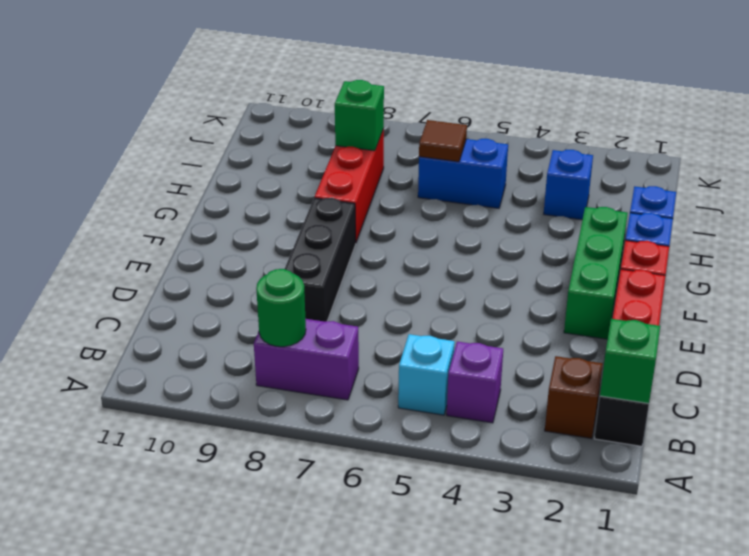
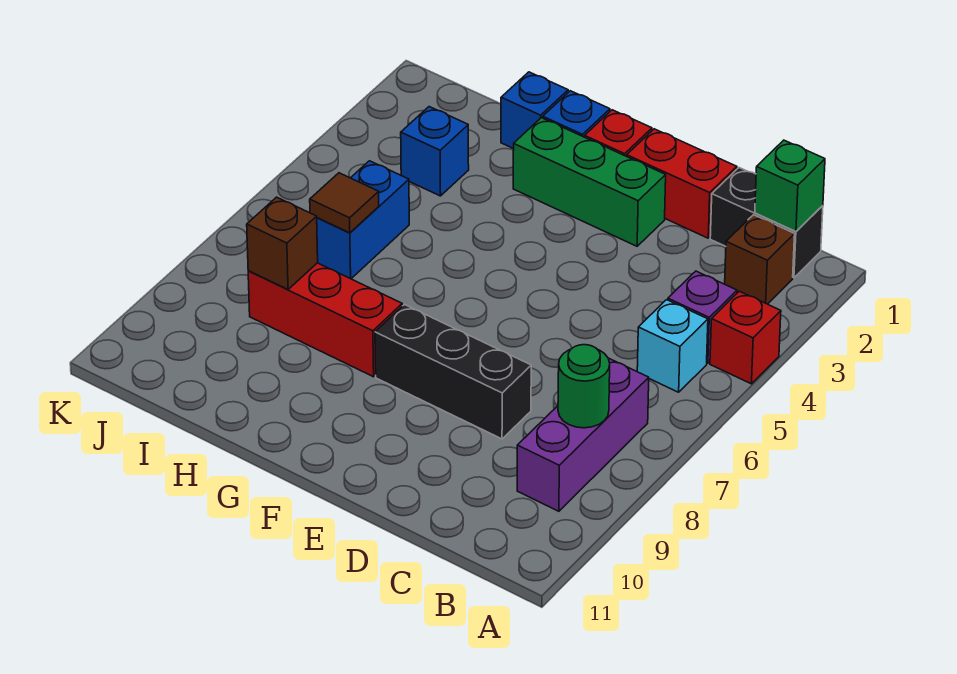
none -> red brick A4 level 1
purple brick B7:B8 level 1 -> purple brick B7:B9 level 1
green brick I8 level 2 -> brown brick I8 level 2

